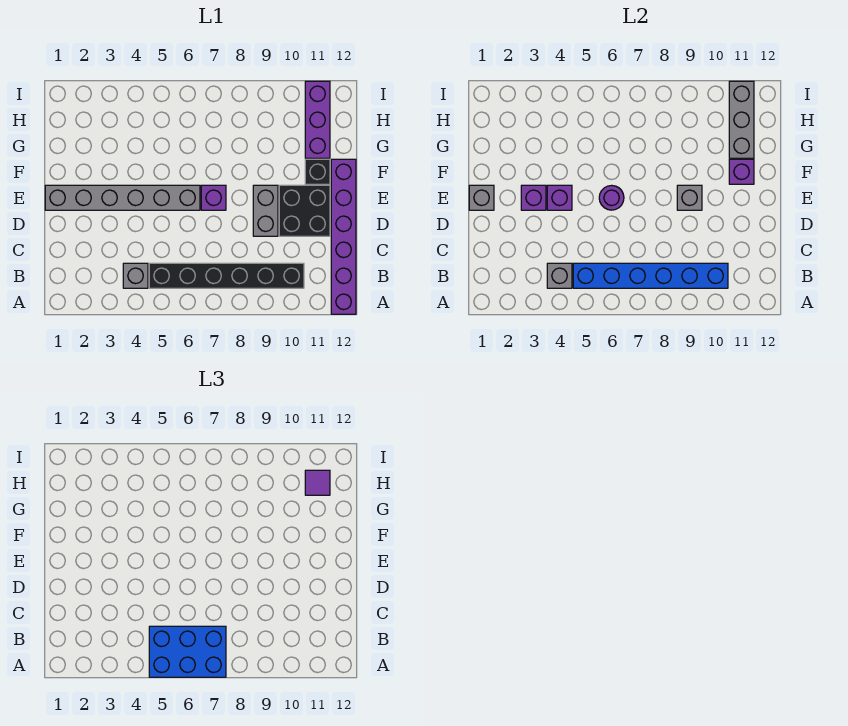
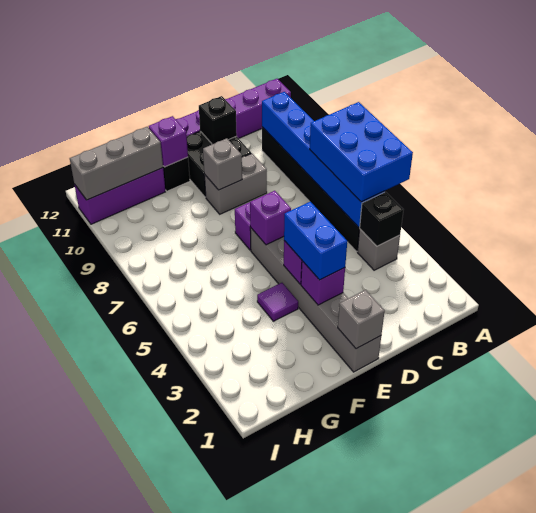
grey brick B4 level 2 -> black brick B4 level 2
none -> black brick D11 level 2
none -> blue brick E3:E4 level 3
purple round brick E6 level 2 -> purple brick E6 level 2
purple tile H11 level 3 -> purple tile F4 level 1

